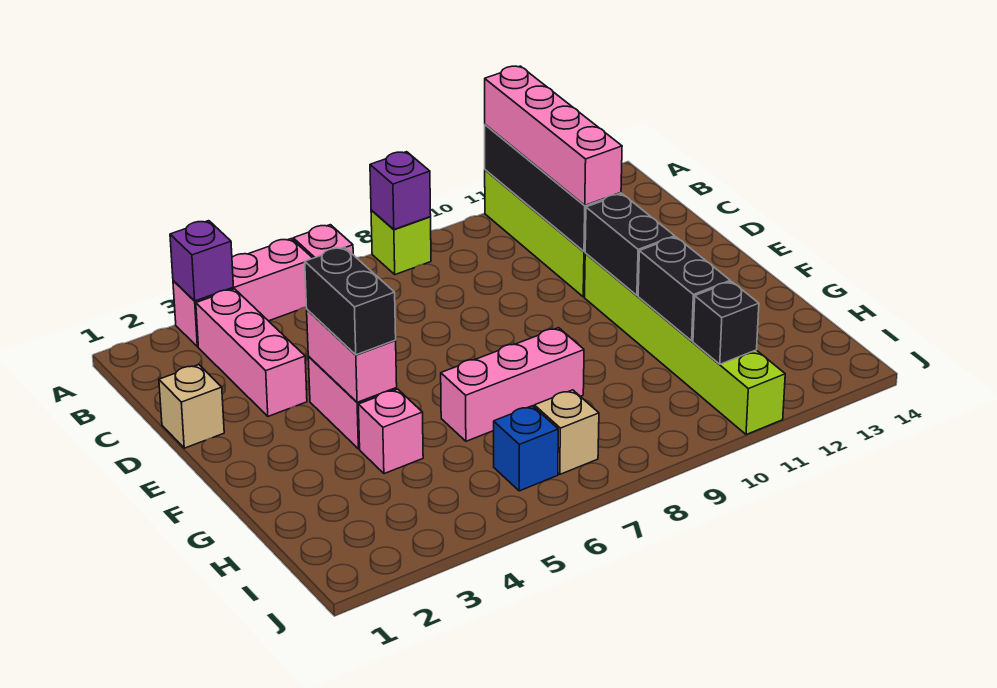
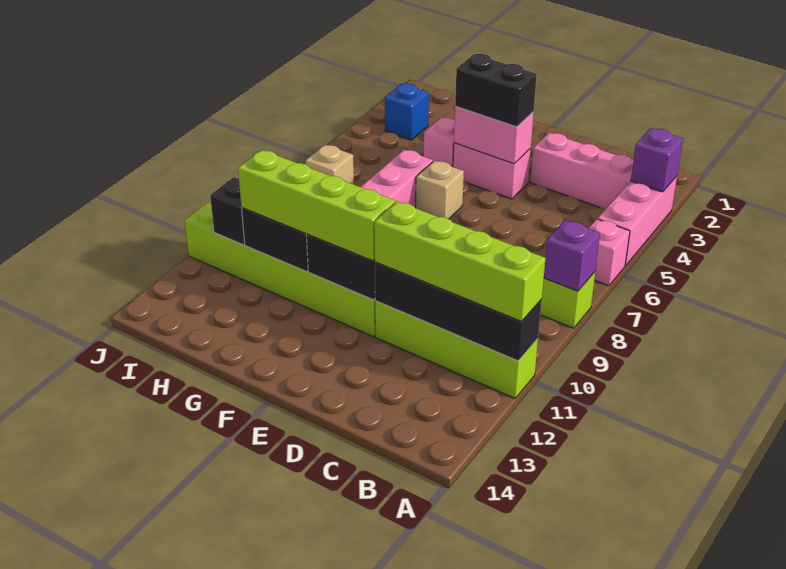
pink brick A11:D11 level 3 -> lime brick A11:D11 level 3
tan brick D1 level 1 -> tan brick F6 level 1
none -> lime brick E11:H11 level 3
blue brick I6 level 1 -> blue brick I3 level 1

